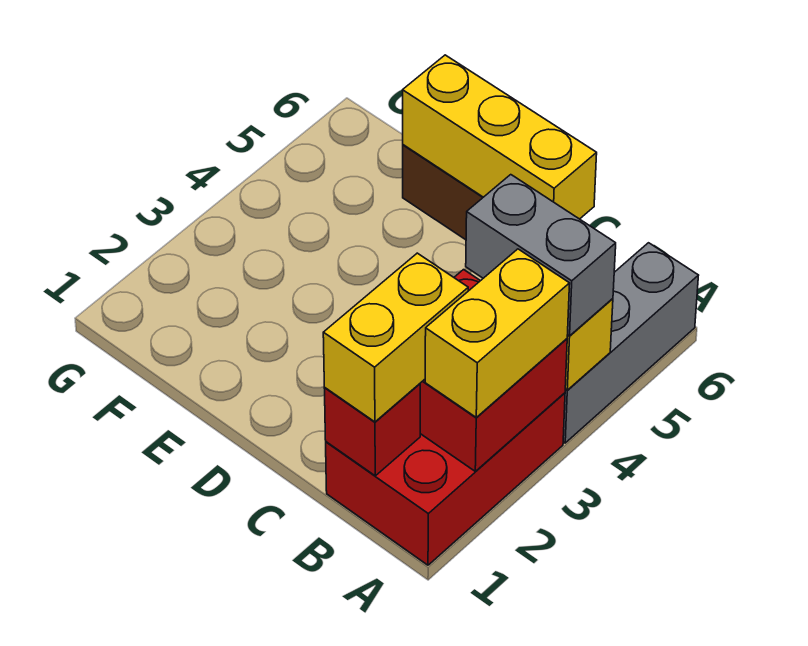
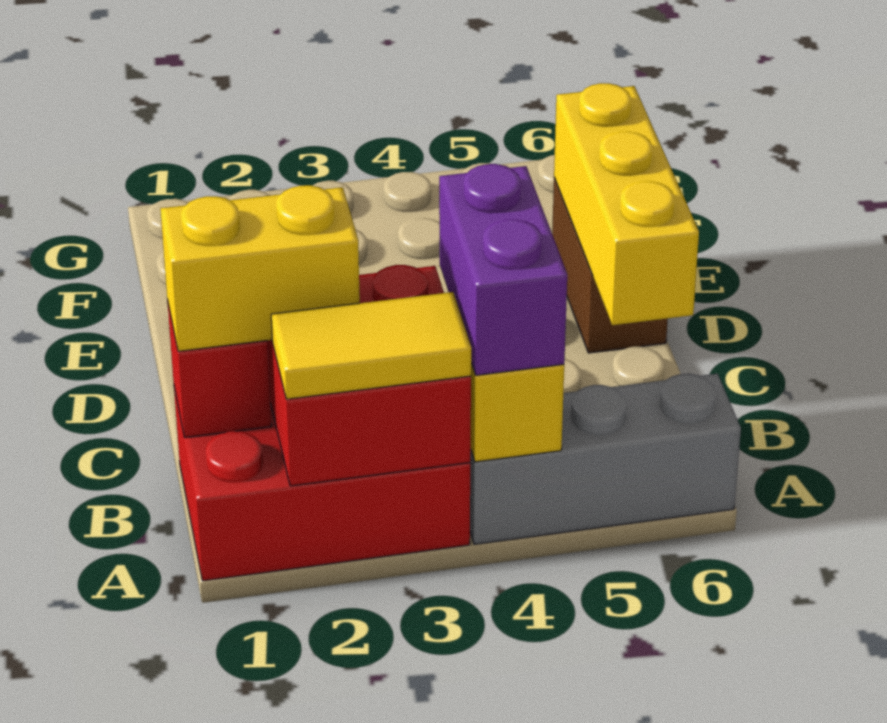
yellow brick A2:A3 level 3 -> yellow tile A2:A3 level 3
grey brick A4:B4 level 3 -> purple brick A4:B4 level 3

